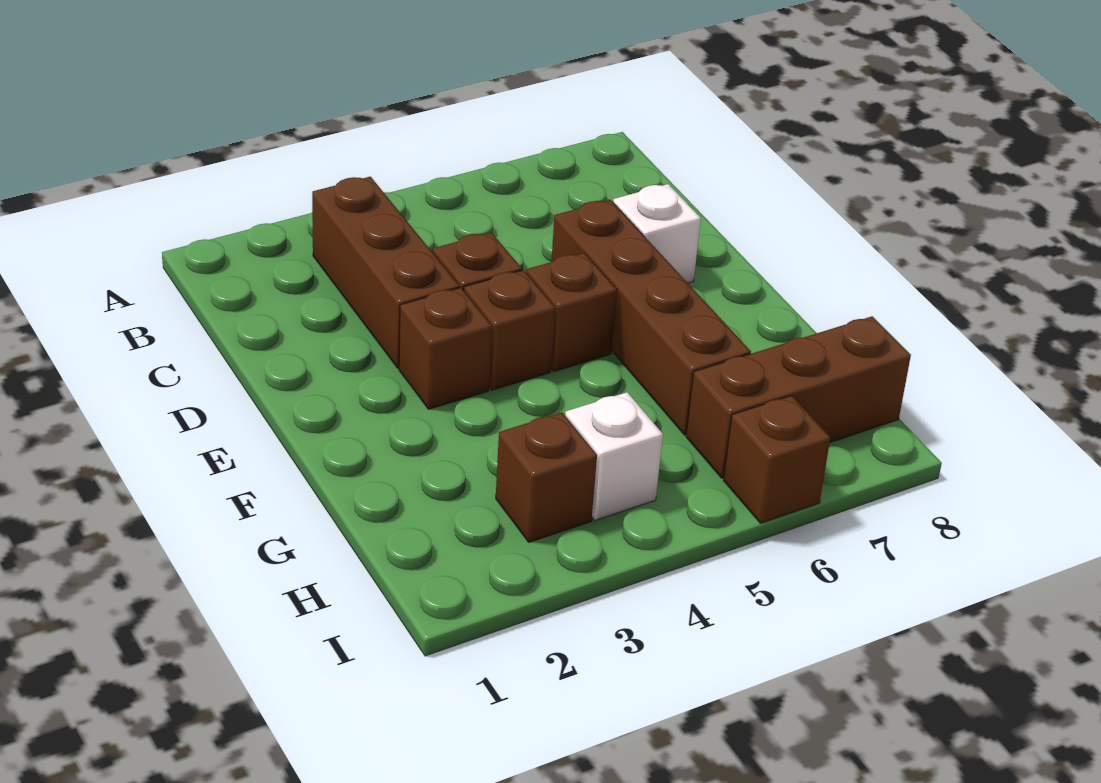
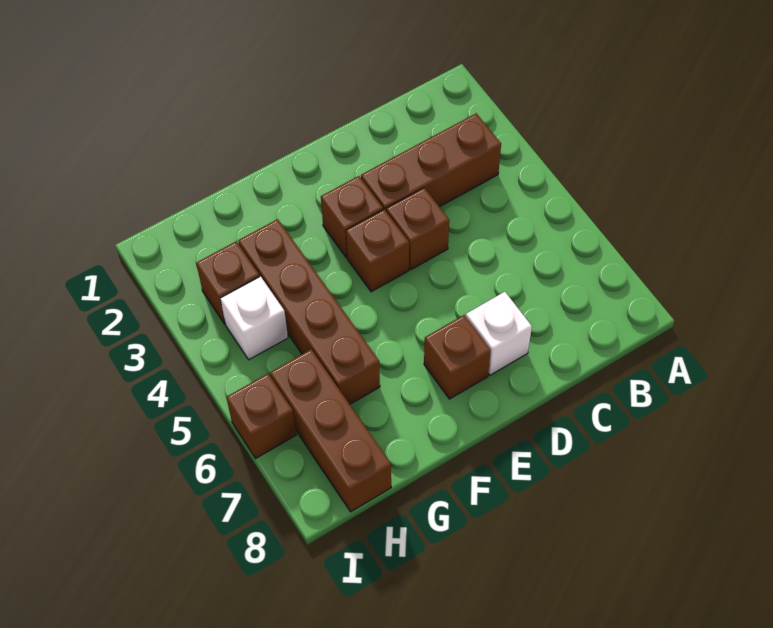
brown brick D6:G6 level 1 -> brown brick G3:G6 level 1
brown brick E5 level 1 -> brown brick E7 level 1

